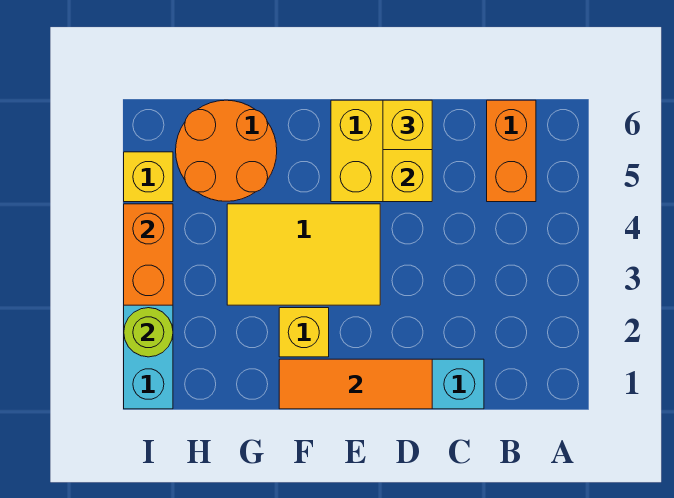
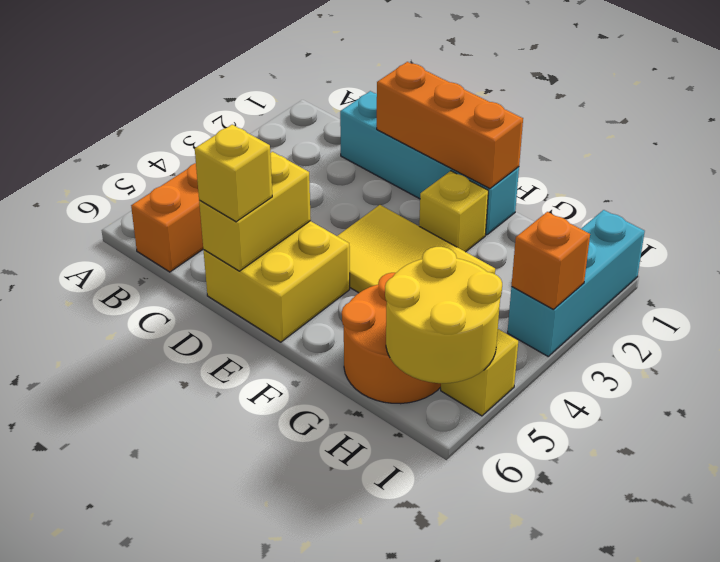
orange tile D1:F1 level 2 -> orange brick D1:F1 level 2
none -> yellow round brick H5:I6 level 2
lime round brick I2 level 2 -> none
orange brick I3:I4 level 2 -> orange brick I3 level 2

